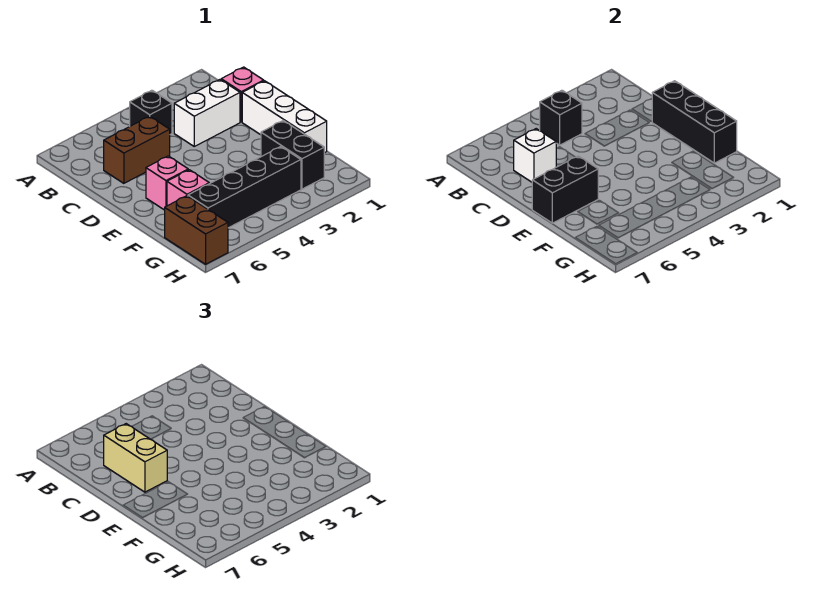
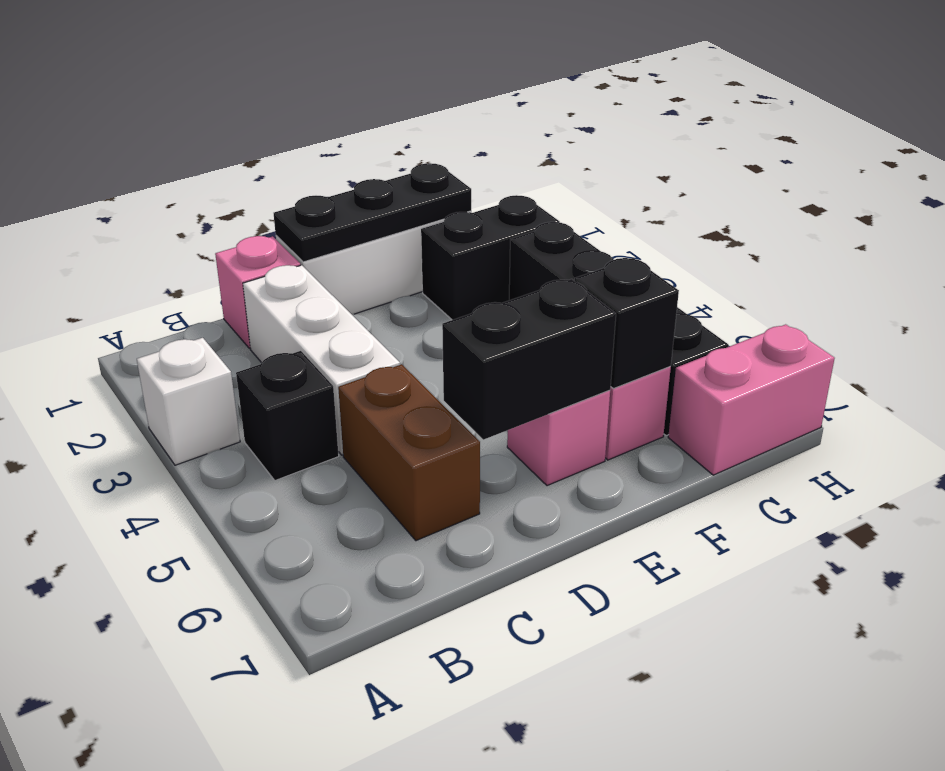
black brick B4 level 2 -> black brick F6 level 2
white brick C2:C3 level 1 -> white brick C2:C4 level 1
white brick C6 level 2 -> white brick A3 level 1
tan brick C6:D6 level 3 -> none
black brick D1:F1 level 2 -> black plate D1:F1 level 2
black brick E6:E7 level 2 -> black brick D6:E6 level 2
brown brick G7:H7 level 1 -> pink brick G7:H7 level 1

